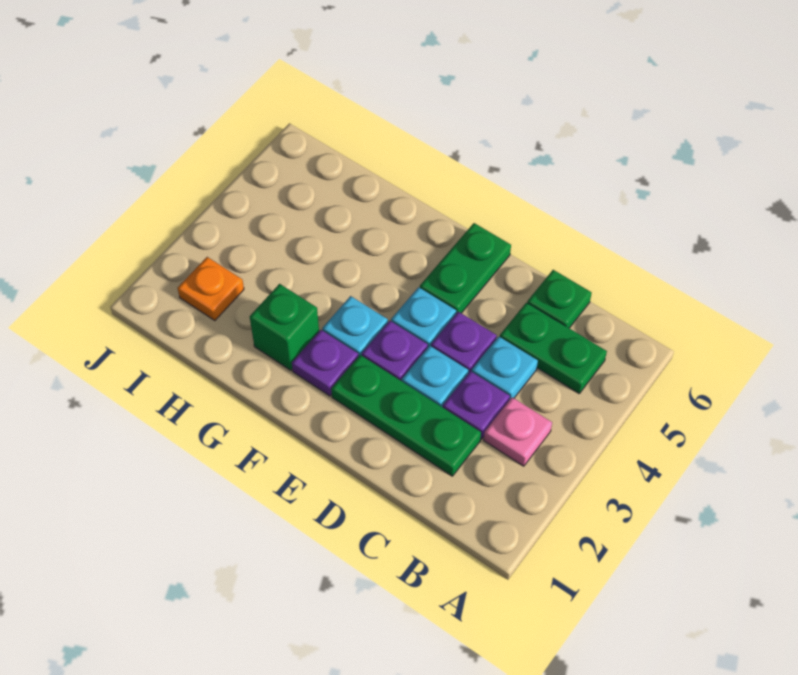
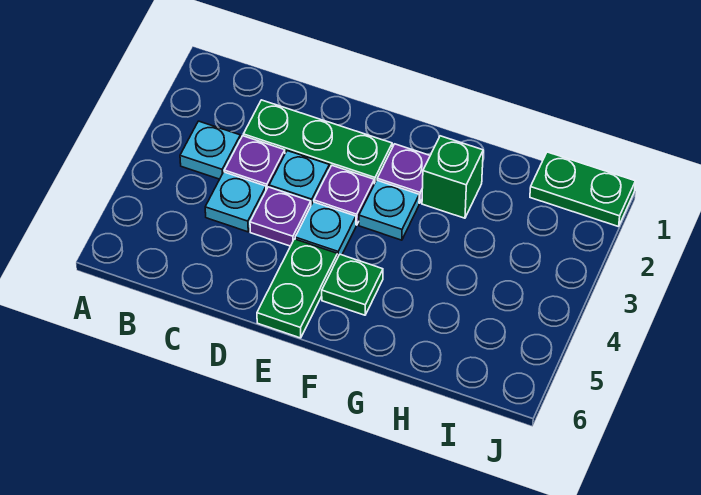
pink plate B3 level 1 -> cyan plate B3 level 1
green plate B5:C5 level 1 -> green plate I1:J1 level 1
green plate C6 level 1 -> green plate F5 level 1
orange plate I2 level 1 -> none

